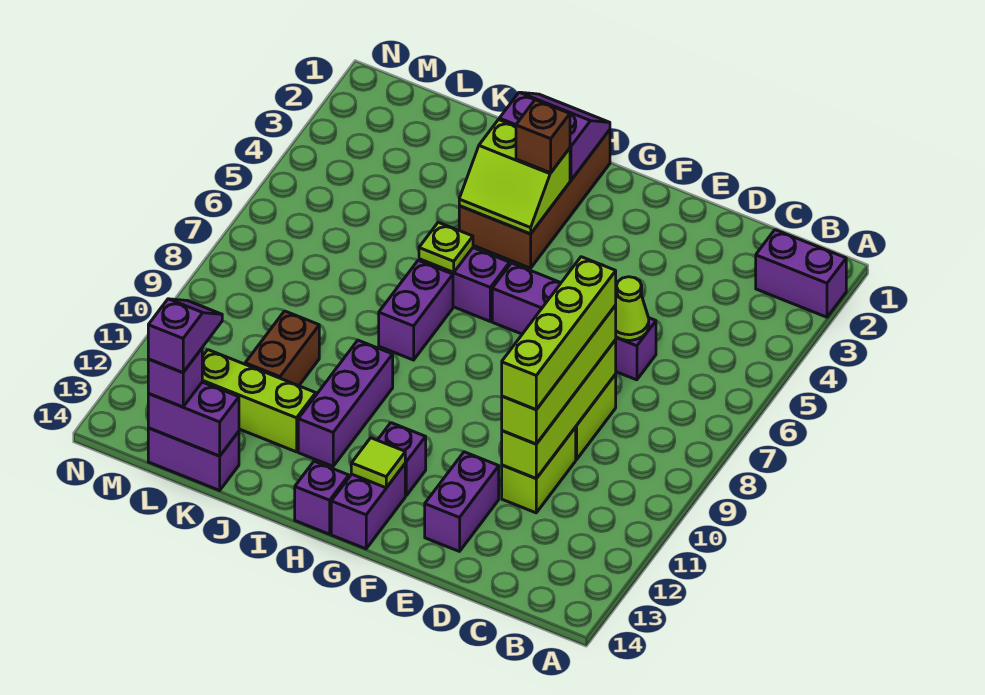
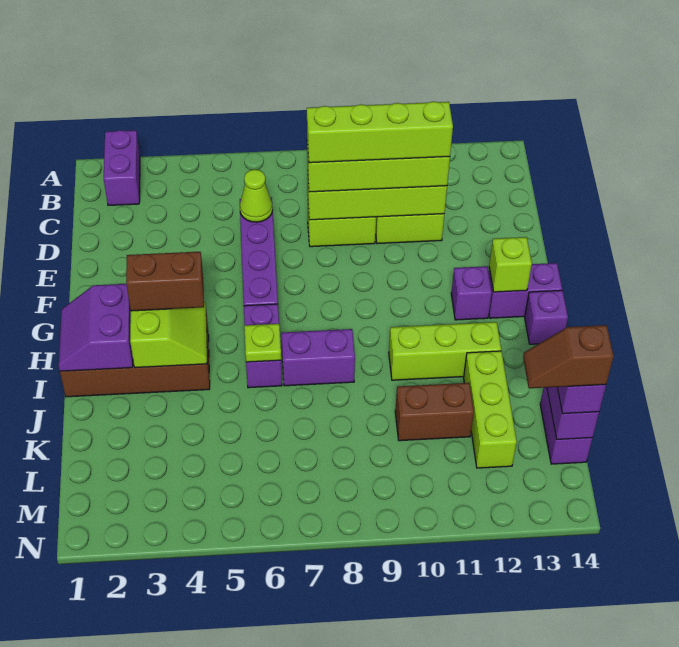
purple brick E12:E13 level 1 -> none
lime tile G13 level 2 -> lime brick G13 level 2
brown brick H3 level 3 -> brown brick H3:H4 level 3
purple brick I10:I12 level 1 -> lime brick I10:I12 level 1
purple slope L13:L14 level 4 top 14 -> brown slope L13:L14 level 4 top 14

